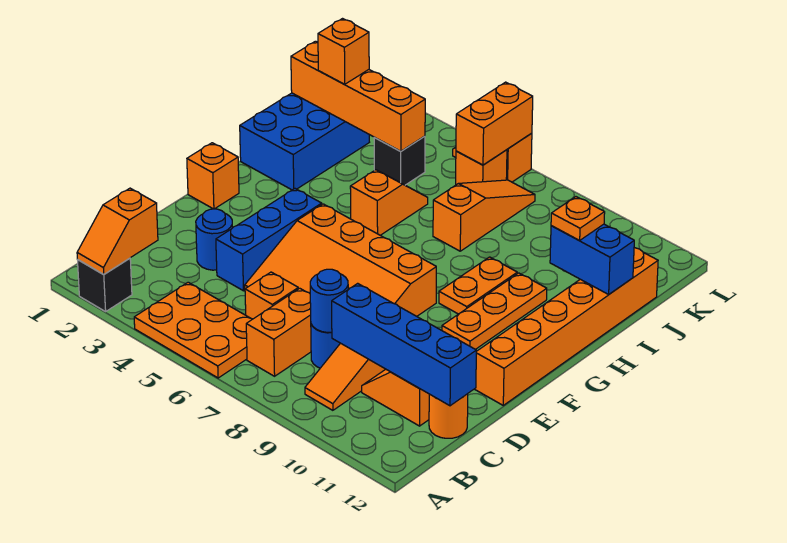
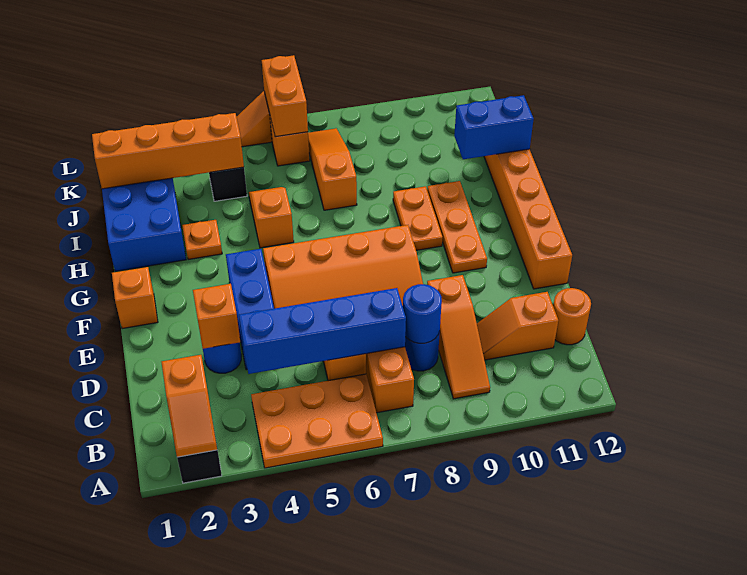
blue brick C9:C12 level 2 -> blue brick C4:C7 level 2
orange plate I11 level 3 -> orange plate H3 level 1
orange brick J2 level 3 -> orange brick D3 level 2

